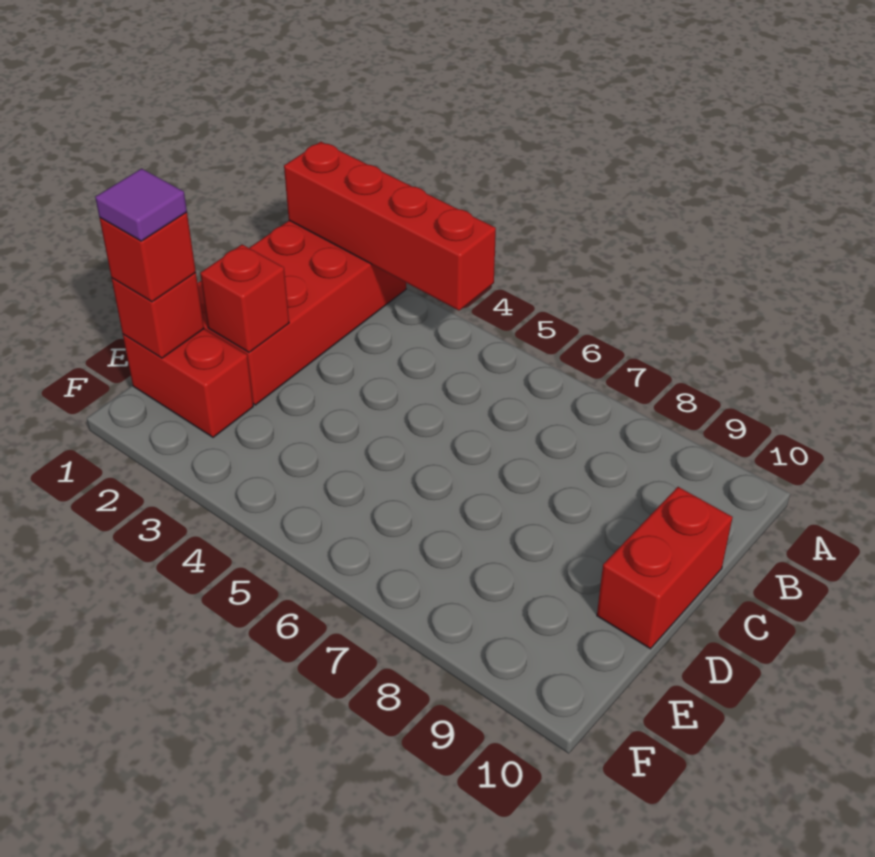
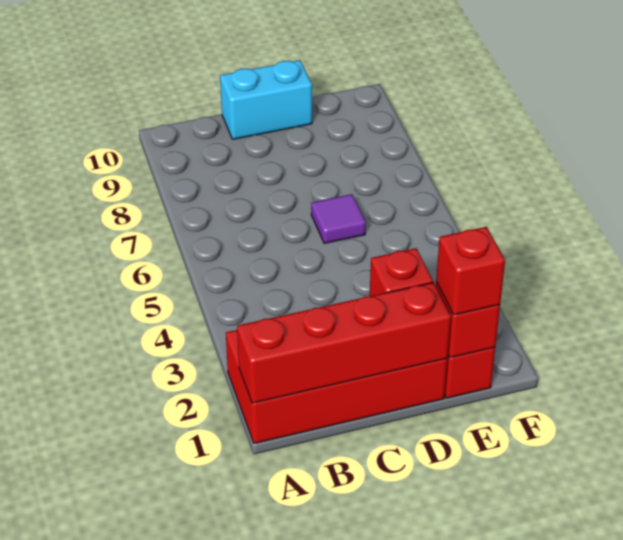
red brick A1:A4 level 2 -> red brick A1:D1 level 2
red brick C10:D10 level 1 -> cyan brick C10:D10 level 1
purple tile E1 level 4 -> purple tile D6 level 1

